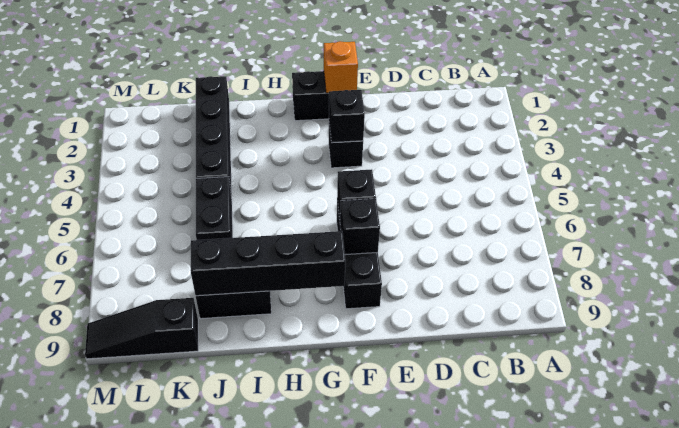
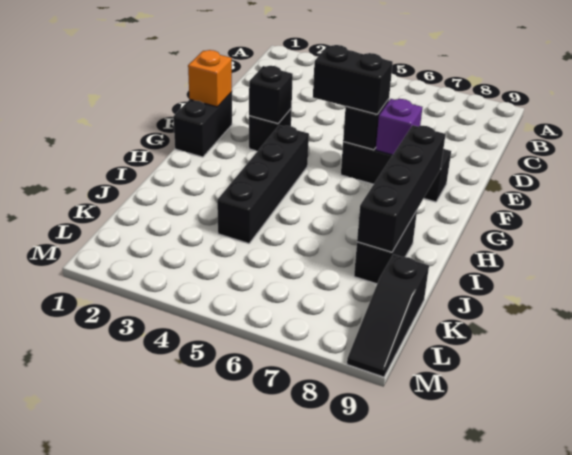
black brick F7 level 2 -> purple brick F7 level 2
black brick J1:J4 level 1 -> black brick G4:J4 level 1
black brick J5:J6 level 1 -> black brick F5:F6 level 3

